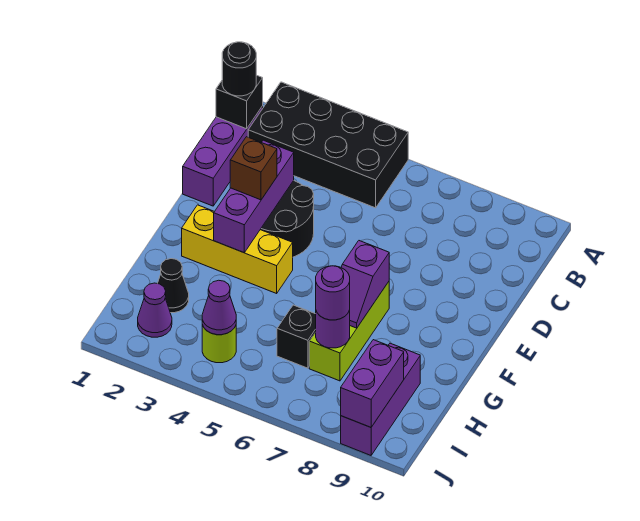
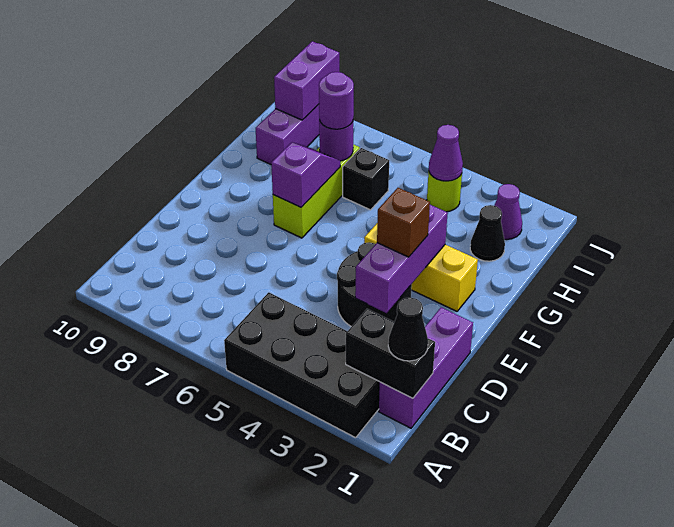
black brick B1 level 2 -> black brick B1:B2 level 2
black round brick B1 level 3 -> black cone B1 level 3

